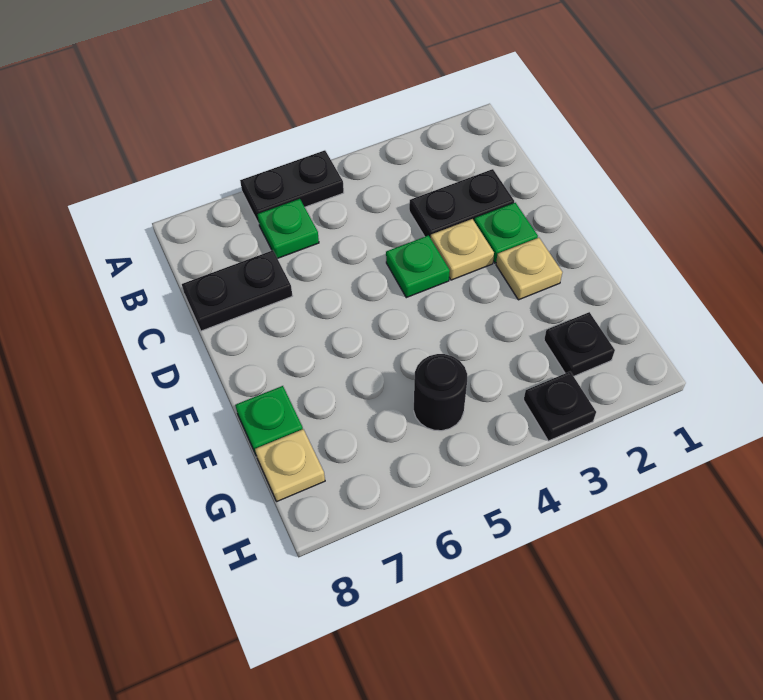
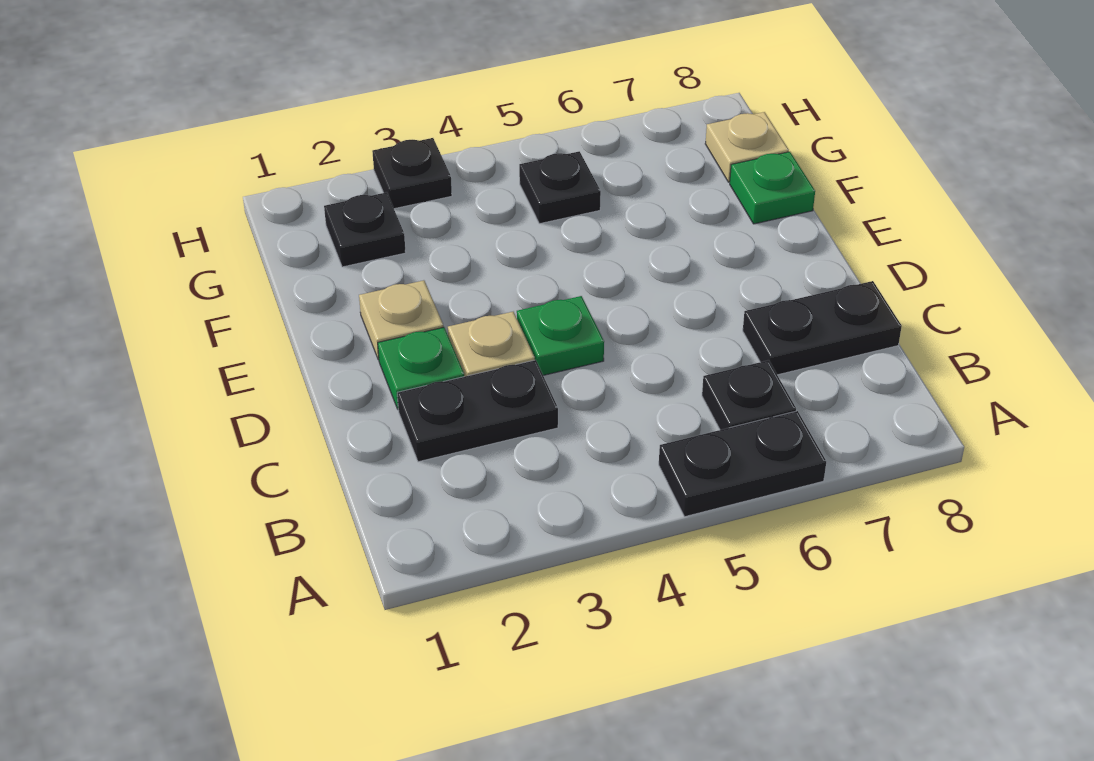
green plate B6 level 1 -> black plate B6 level 1
black round brick G5 level 1 -> black plate G5 level 1

